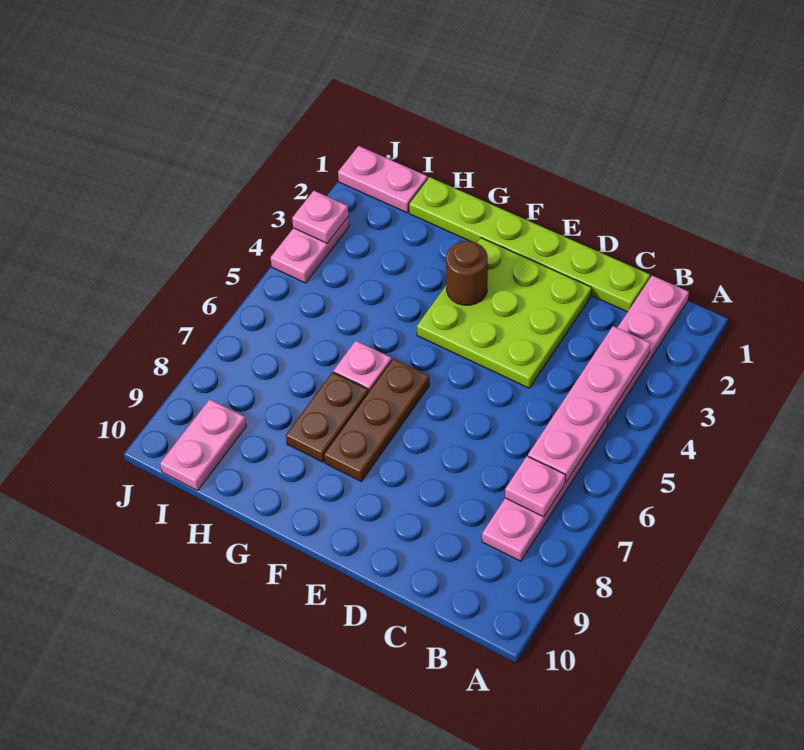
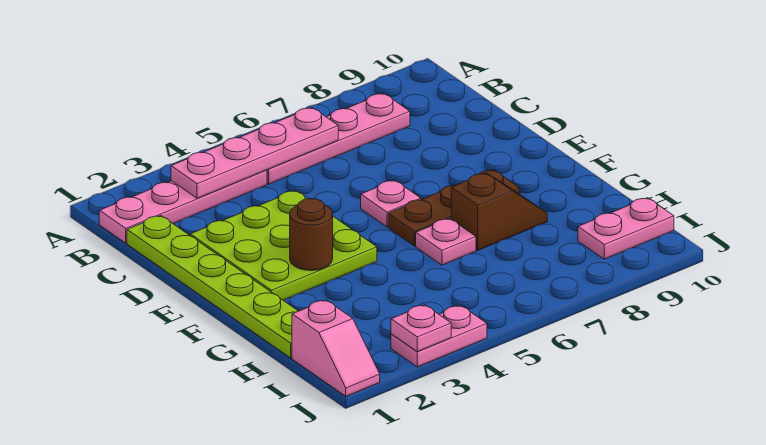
pink plate B7 level 2 -> pink plate E6 level 1
brown plate G7:G8 level 1 -> brown slope G7:G8 level 1 top 7
pink plate I1:J1 level 1 -> pink slope I1:J1 level 1 top I

